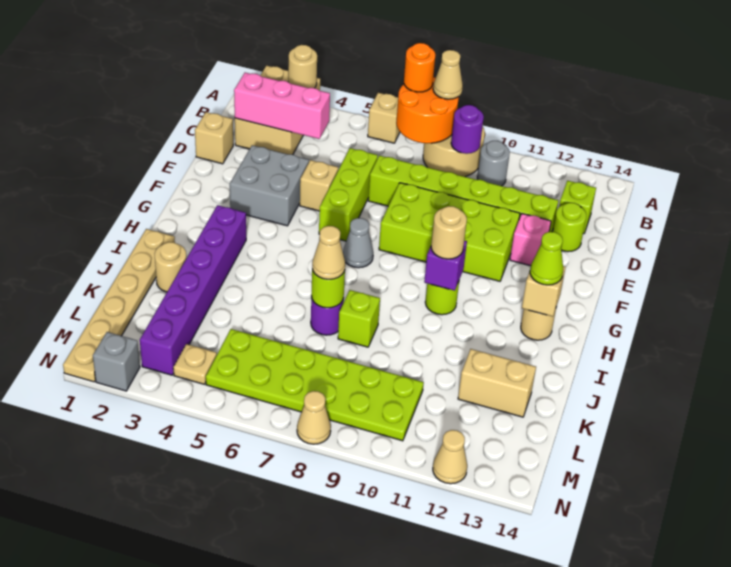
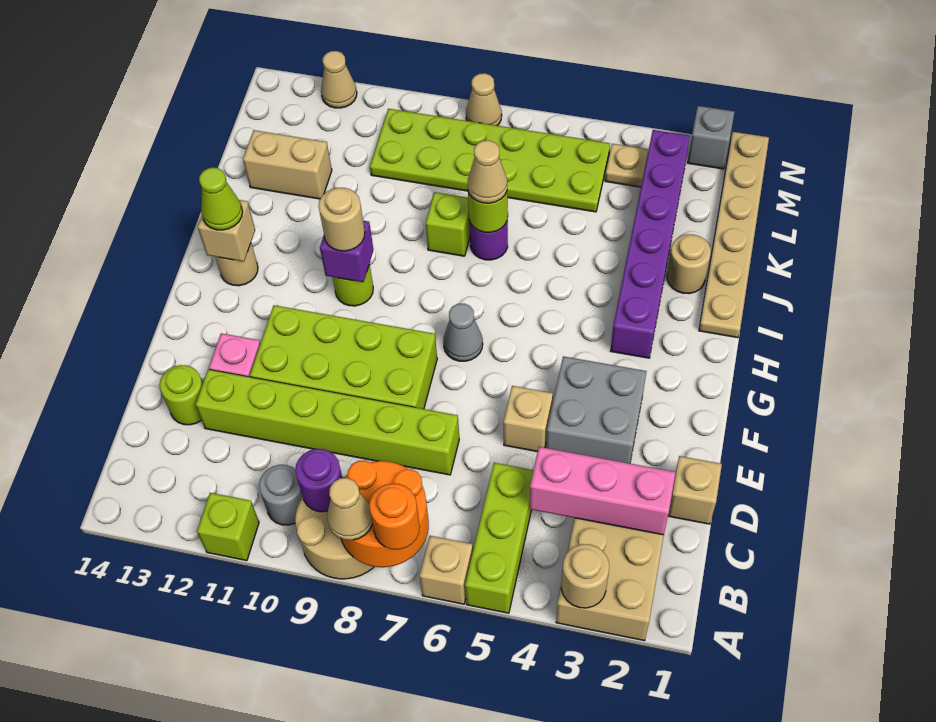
lime brick C13 level 1 -> lime brick A11 level 1
lime brick D6:F6 level 1 -> lime brick A5:C5 level 1

